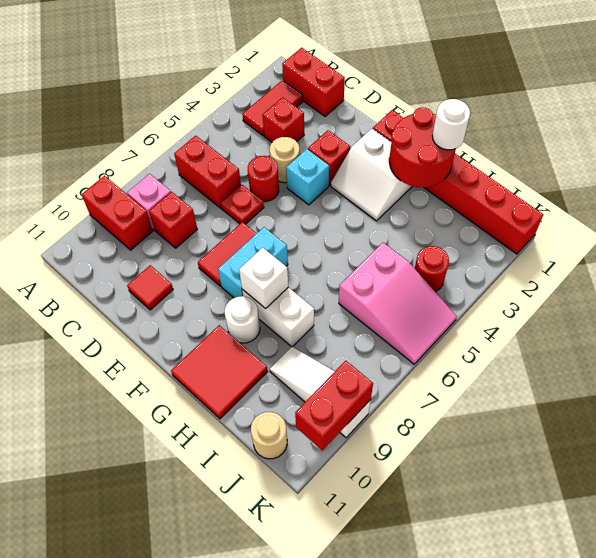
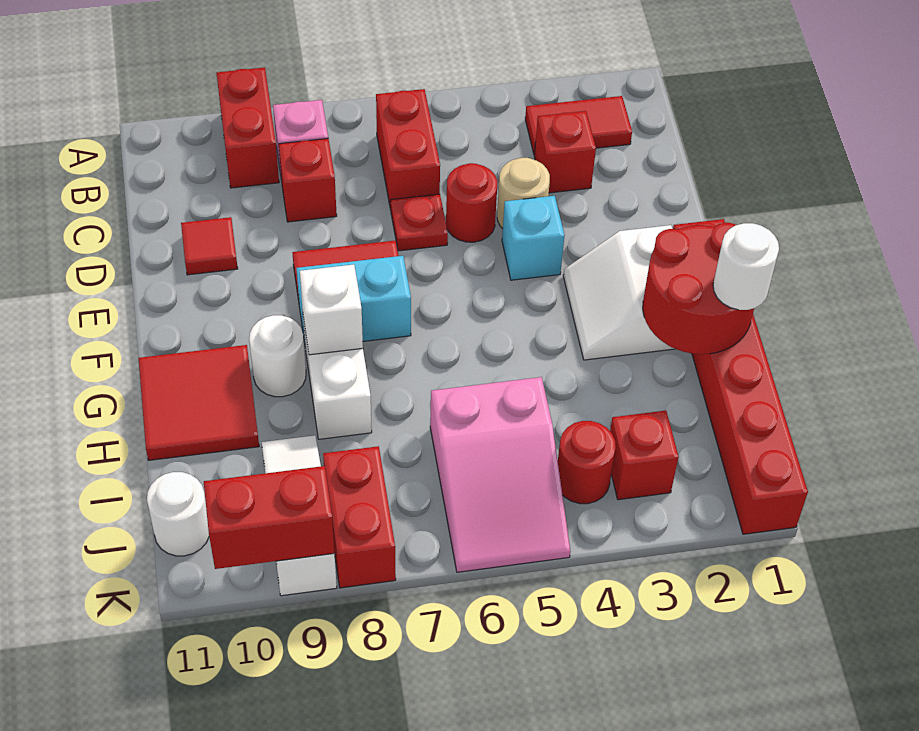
red brick B1:C1 level 1 -> red brick J8:K8 level 1
red brick E3 level 1 -> red brick J3 level 1
tan round brick J11 level 1 -> white round brick J11 level 1

